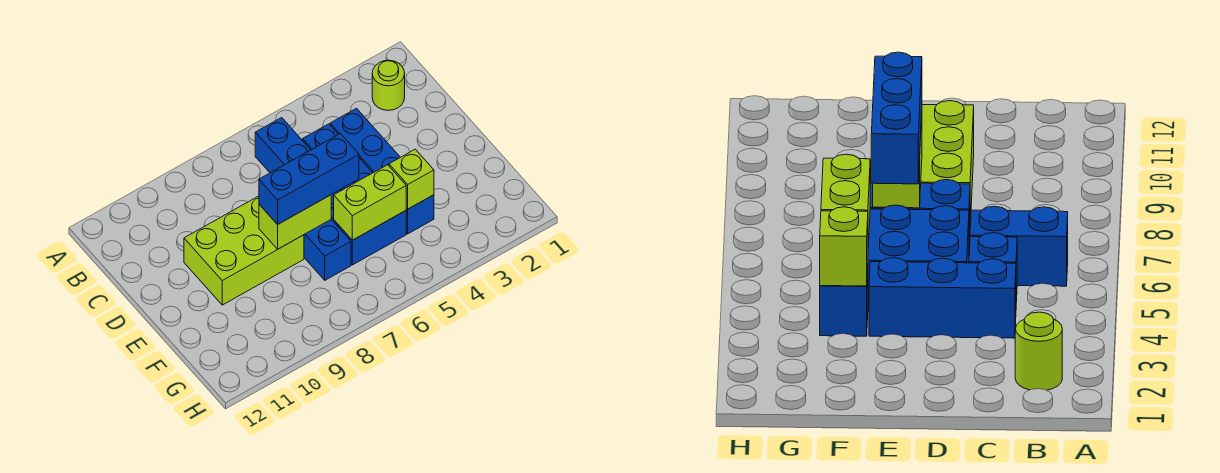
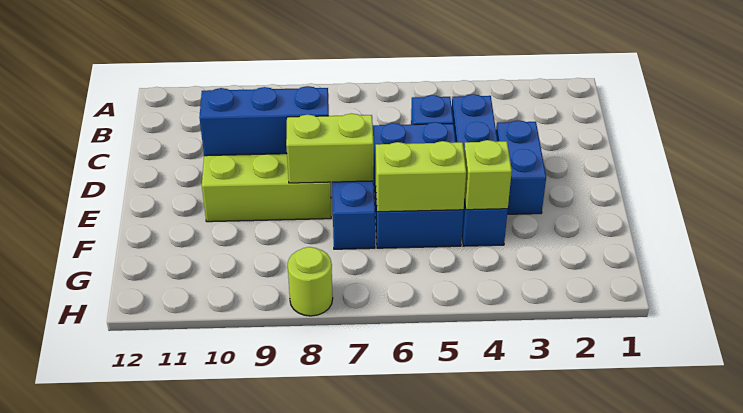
lime round brick B2 level 1 -> lime round brick H8 level 1
blue brick B6:C6 level 1 -> blue brick D3:E3 level 1
blue brick E6:E8 level 3 -> blue brick D8:D10 level 2

